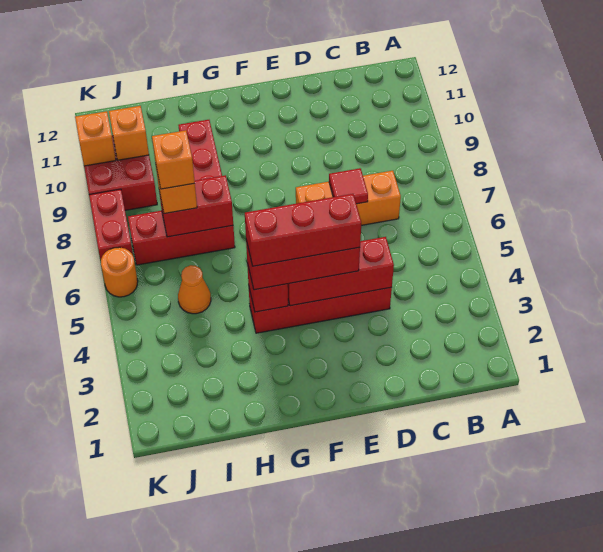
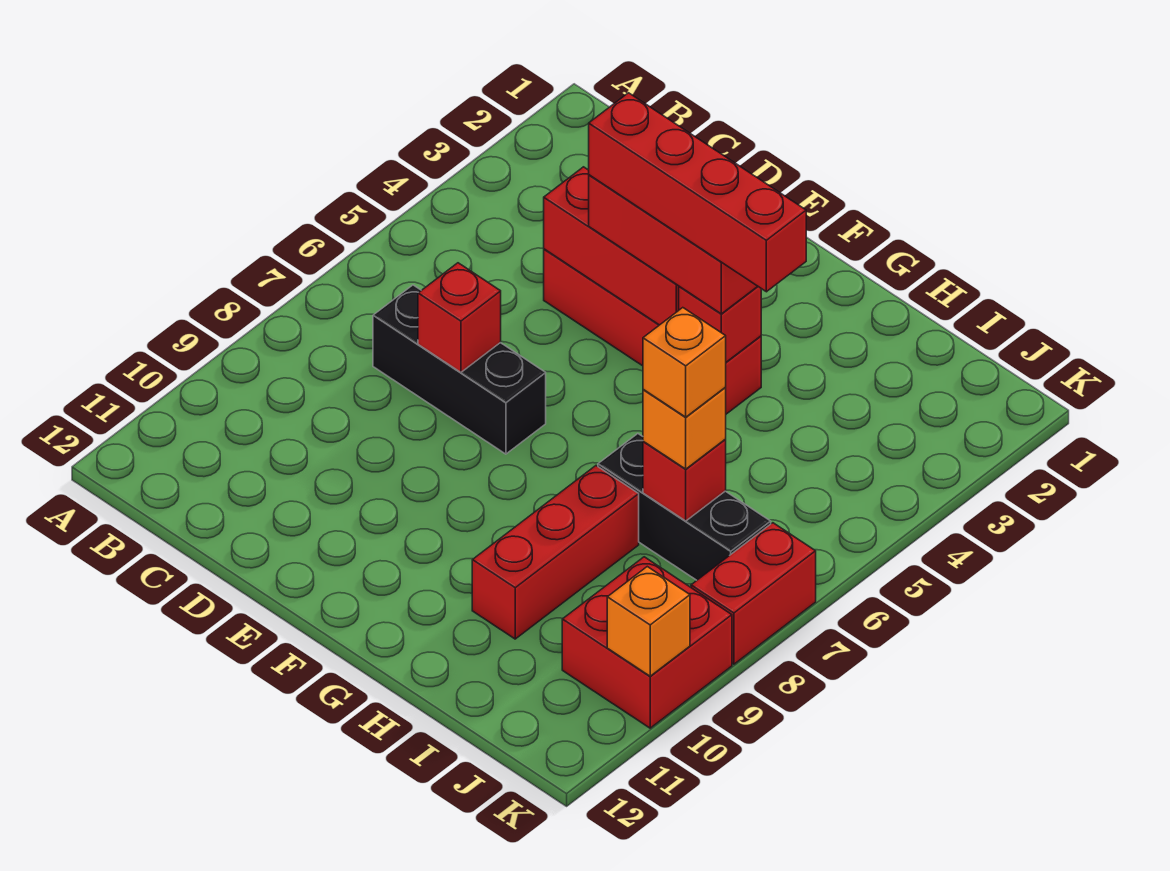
orange brick C7:E7 level 1 -> black brick C7:E7 level 1
red tile D7 level 2 -> red brick D7 level 2
red brick E4:G4 level 4 -> red brick E4:H4 level 4
red brick H7:J7 level 1 -> black brick H7:J7 level 1
red brick H7:I7 level 2 -> red brick I7 level 2
orange cone I5 level 1 -> none
orange brick J10 level 2 -> none
orange round brick K6 level 1 -> none

